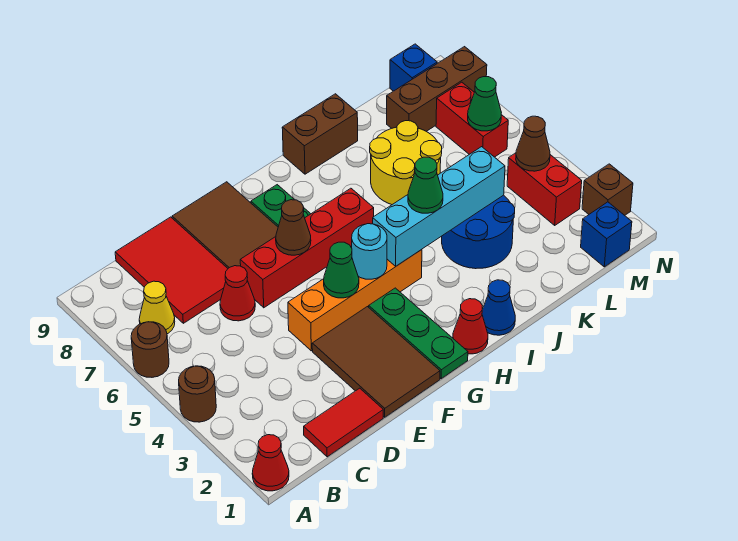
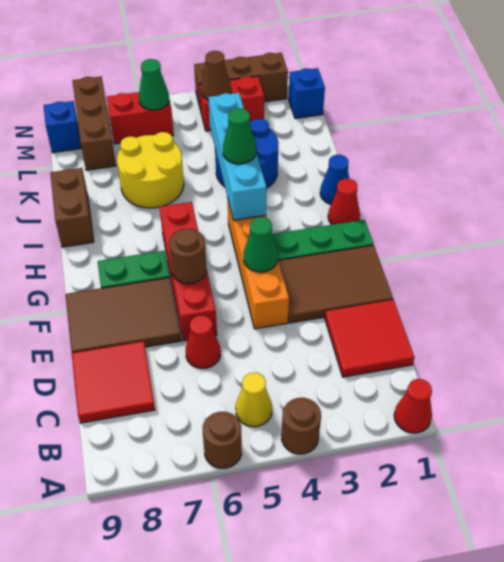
yellow cone B7 level 1 -> yellow cone B5 level 1
red tile C1:D1 level 1 -> red tile C1:D2 level 1
red tile C7:D9 level 1 -> red tile C8:D9 level 1
brown cone F6 level 2 -> brown round brick F6 level 2
cyan round brick G4 level 2 -> none
brown brick N2 level 1 -> brown brick N2:N4 level 1

